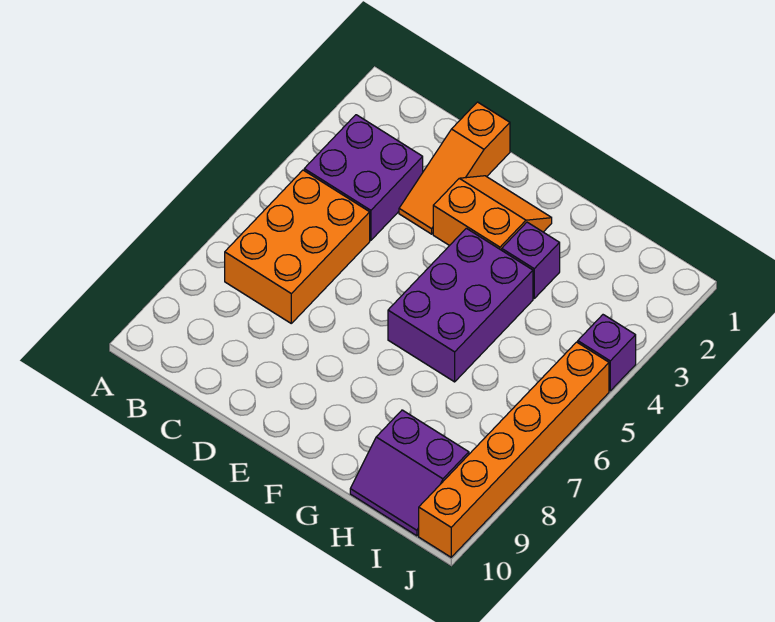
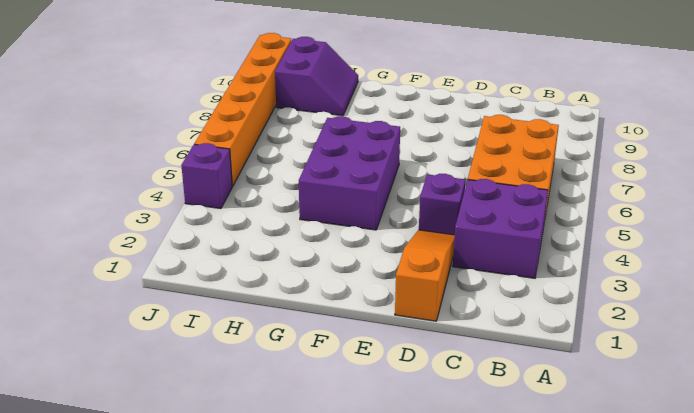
orange slope E2:F3 level 1 top 3 -> none
purple brick G3 level 1 -> purple brick D4 level 1
purple slope H9:I10 level 1 top 9 -> purple slope H9:I10 level 1 top I

